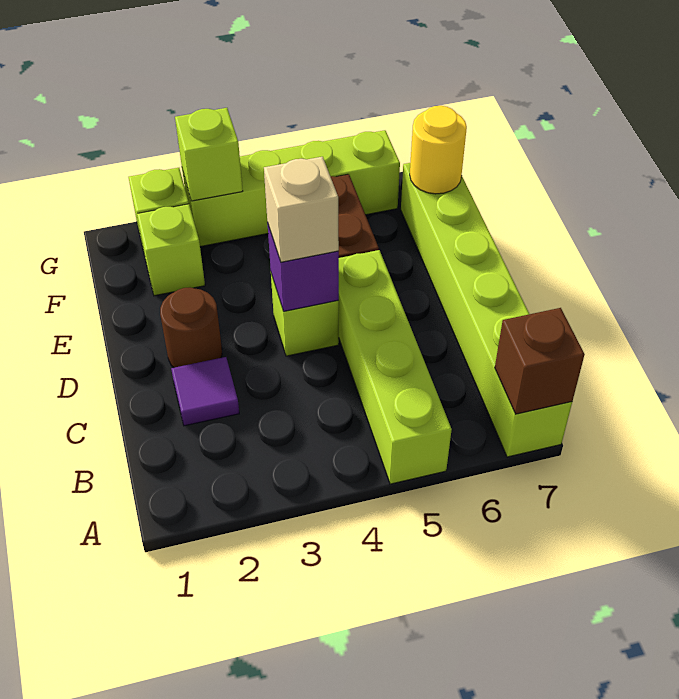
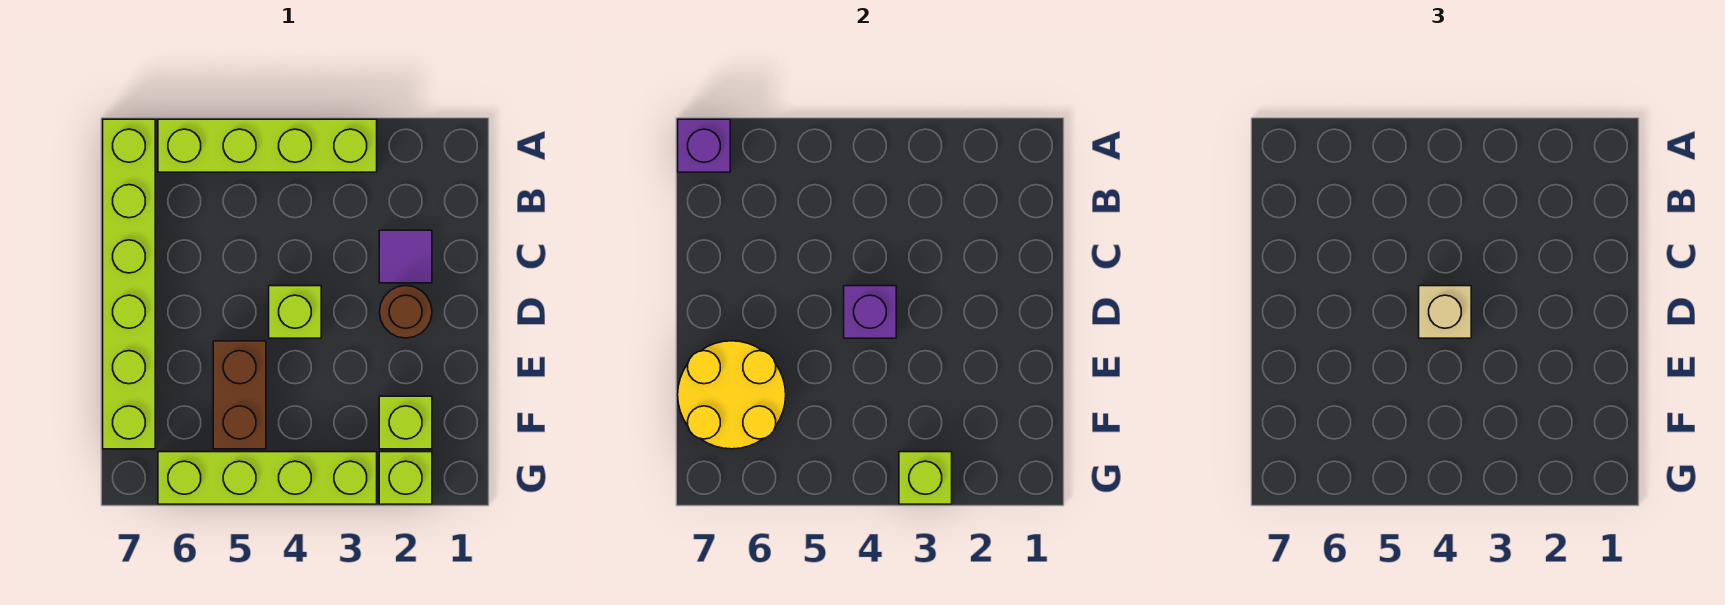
lime brick A5:D5 level 1 -> lime brick A3:A6 level 1
brown brick A7 level 2 -> purple brick A7 level 2
yellow round brick F7 level 2 -> yellow round brick E6:F7 level 2

